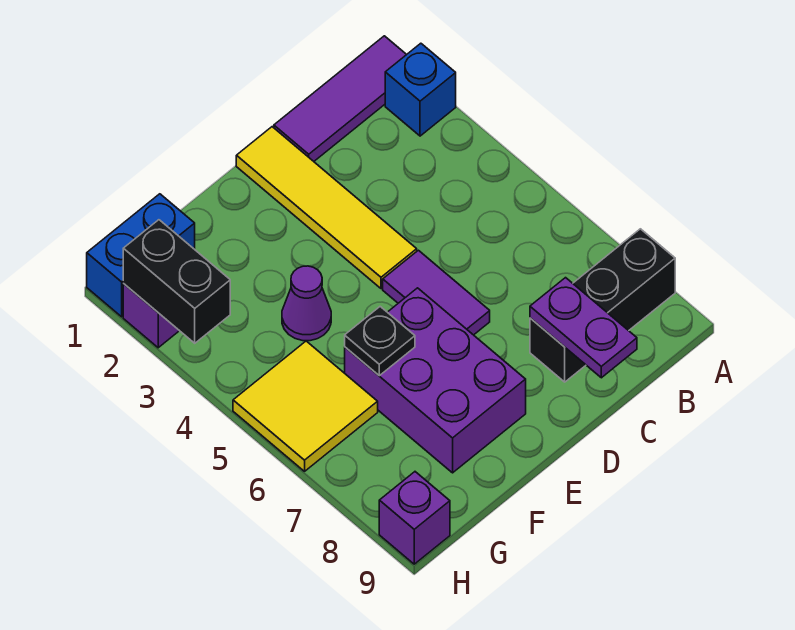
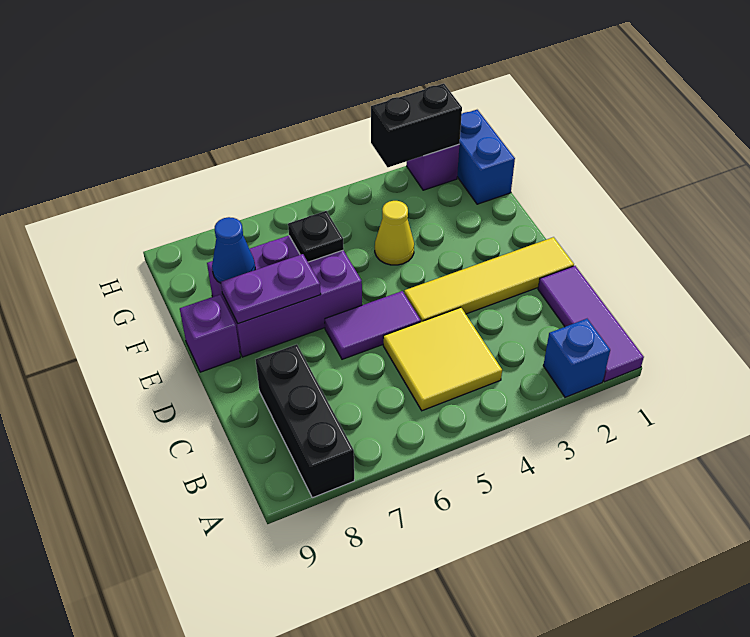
purple plate C8:C9 level 2 -> purple plate E7:E8 level 2
purple cone F4 level 1 -> yellow cone F4 level 1
none -> blue cone F8 level 2
yellow tile G5:H6 level 1 -> yellow tile B4:C5 level 1
purple brick H9 level 1 -> purple brick E9 level 1

